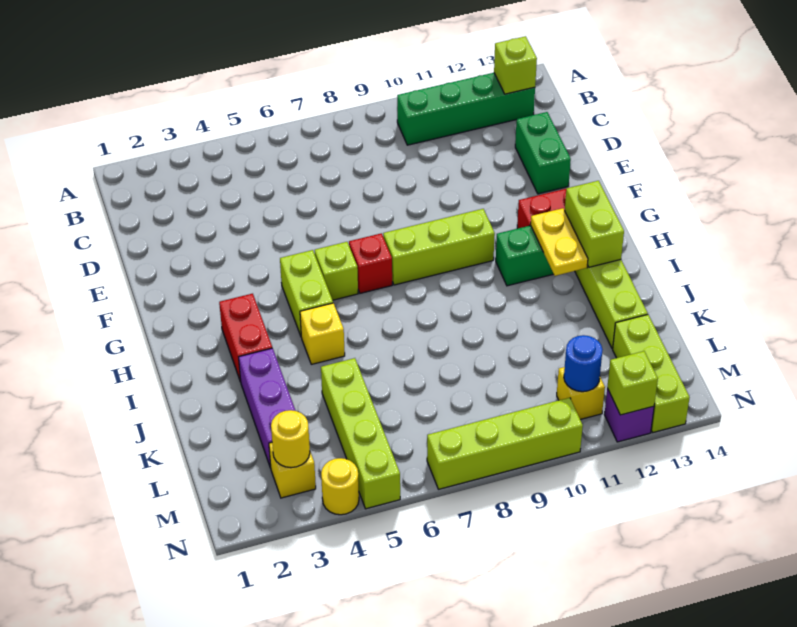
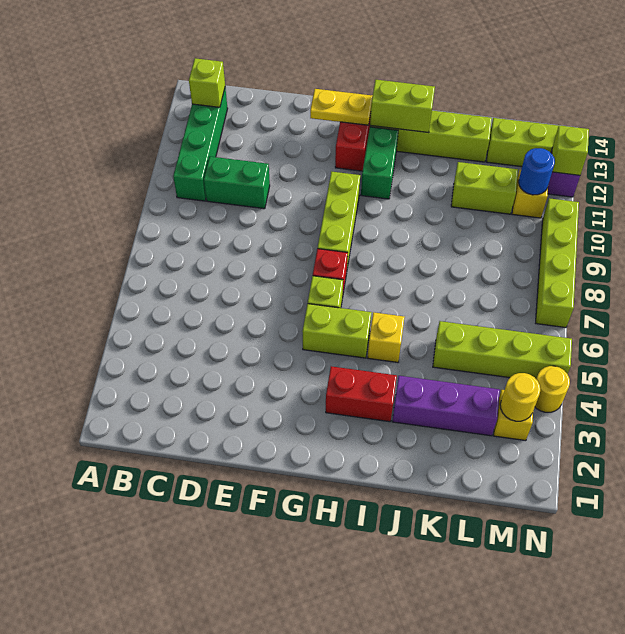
green brick D13:E13 level 1 -> green brick C10:D10 level 1
yellow plate H12:I12 level 2 -> yellow plate F13:G13 level 2
none -> lime brick K11:L11 level 1

